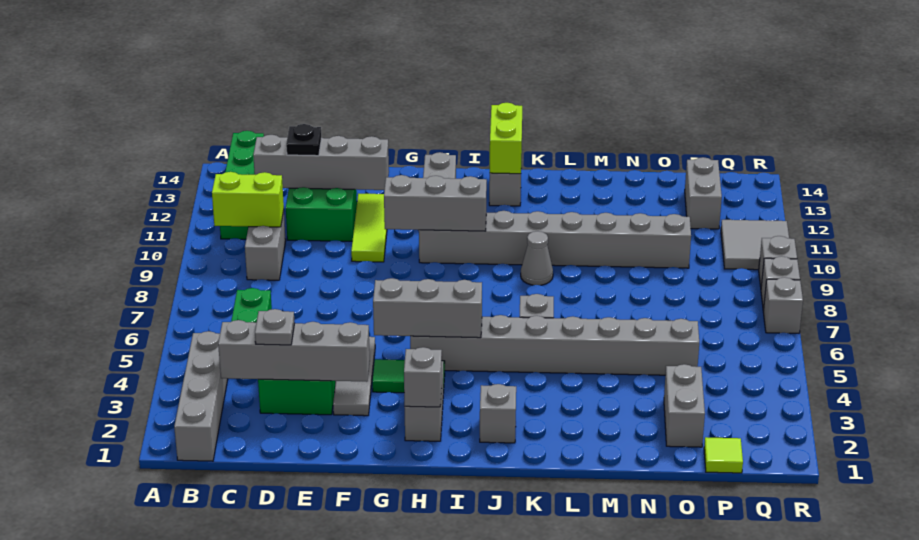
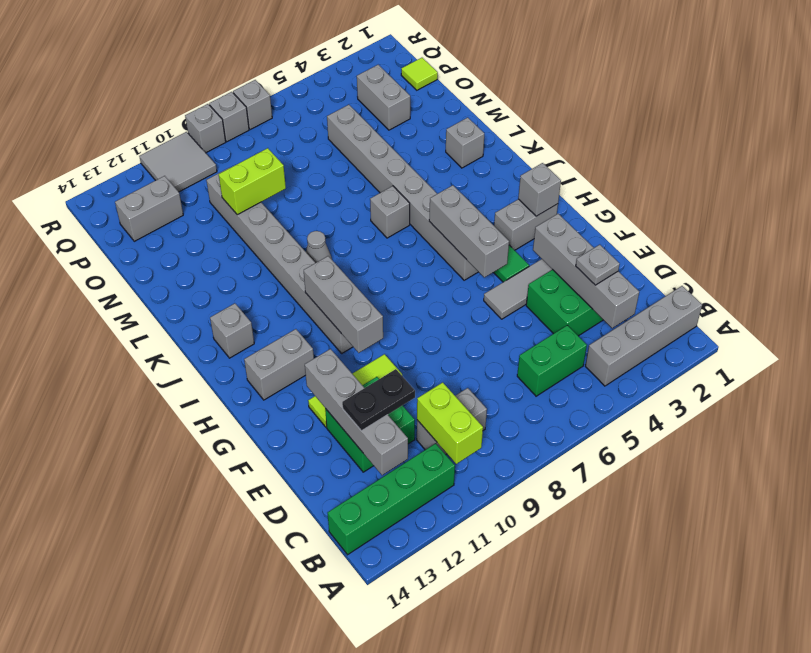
black plate D12 level 3 -> black plate D11:D12 level 3
grey brick J2 level 1 -> grey brick L2 level 1
lime brick J13:J14 level 2 -> lime brick N9:N10 level 2
grey brick O2:O3 level 1 -> grey brick O3:P3 level 1

